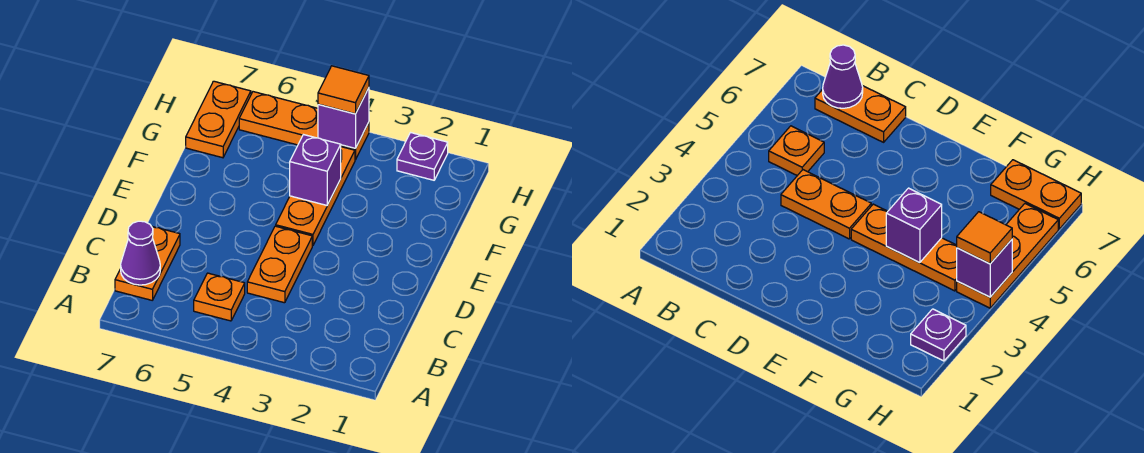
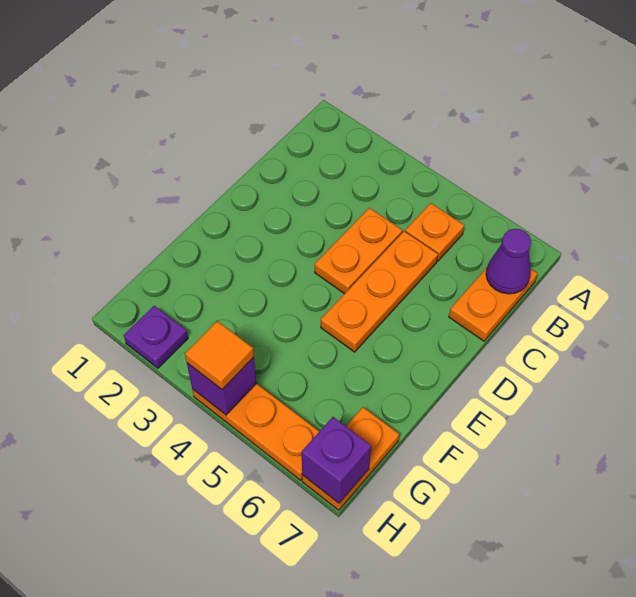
orange plate E4:G4 level 1 -> orange plate C5:E5 level 1
purple brick F4 level 2 -> purple brick H7 level 2

